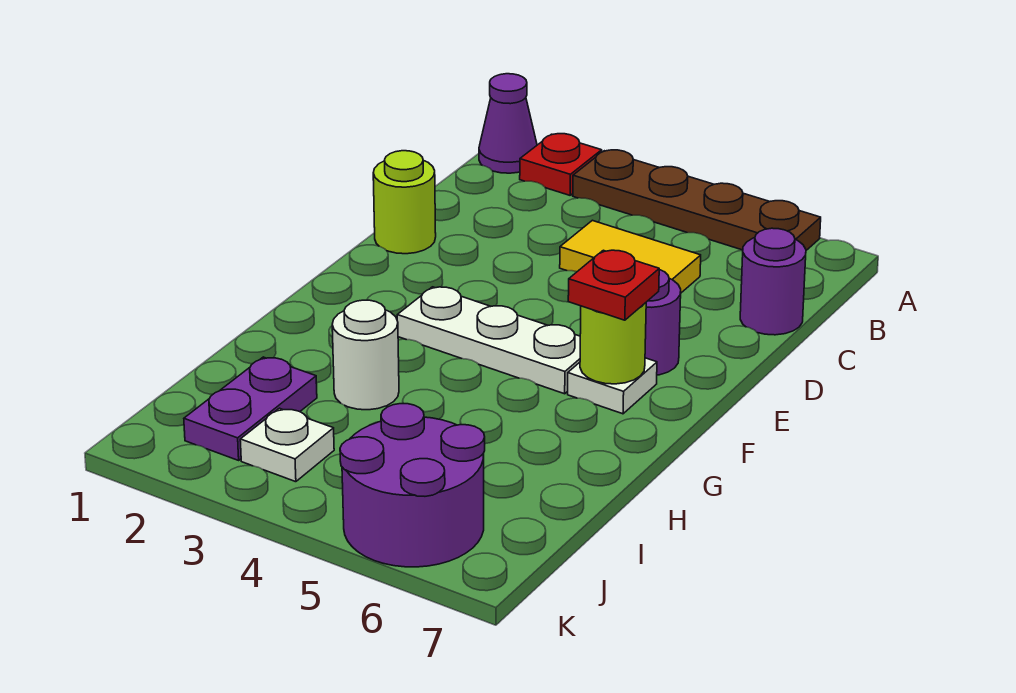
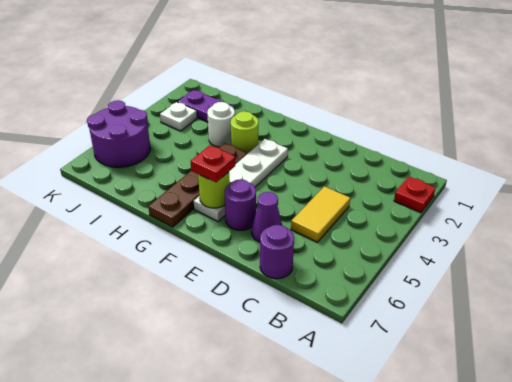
purple cone A1 level 1 -> purple cone D6 level 1
brown plate A3:A6 level 1 -> brown plate G4:G7 level 1
lime round brick D1 level 1 -> lime round brick G3 level 1

